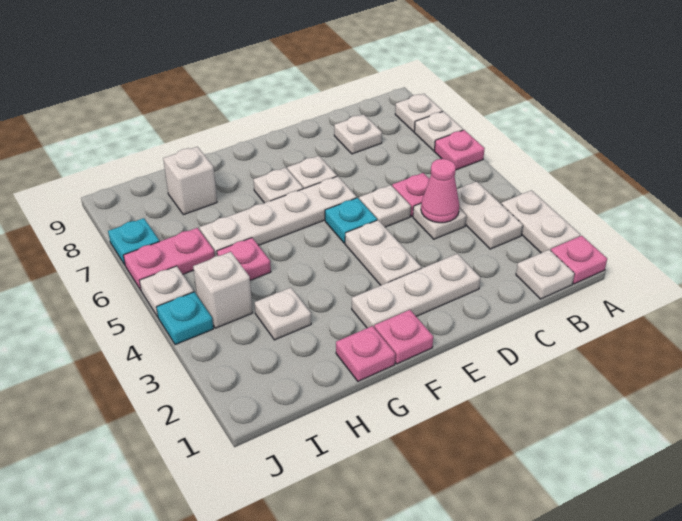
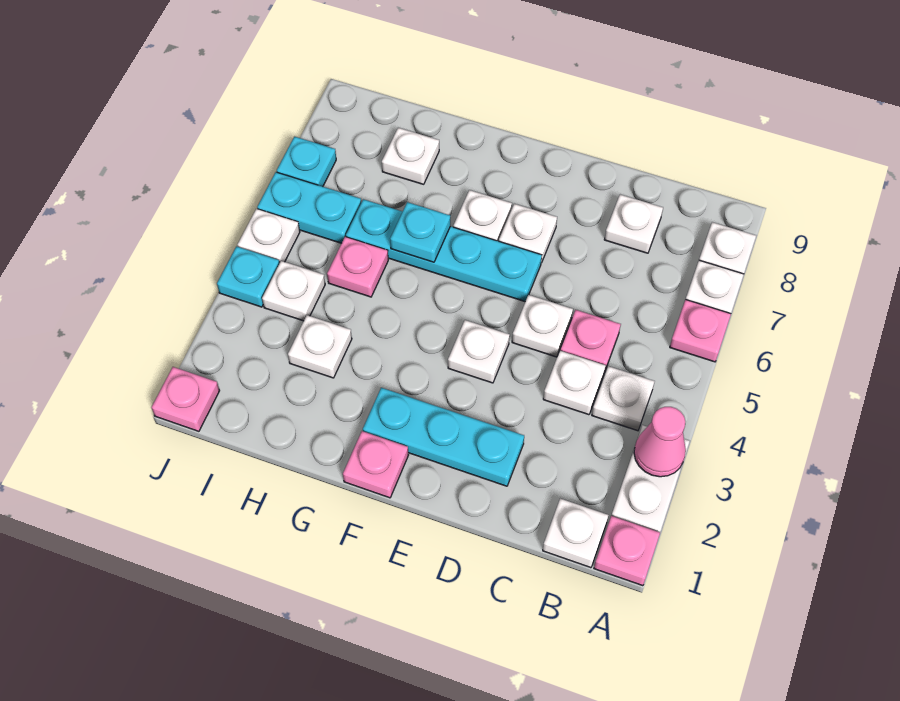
white plate B3:B4 level 1 -> white plate B4 level 1
pink cone C4 level 2 -> pink cone A3 level 2
white plate D2:F2 level 1 -> cyan plate D2:F2 level 1
white plate E3:E4 level 1 -> white plate E4 level 1
cyan plate E5 level 1 -> cyan plate G6 level 2
white plate E6:H6 level 1 -> cyan plate E6:H6 level 1
pink plate G1 level 1 -> pink plate J1 level 1
white brick H8 level 1 -> white plate H8 level 1
white brick I4 level 1 -> white plate I4 level 1
pink plate I6:J6 level 1 -> cyan plate I6:J6 level 1

